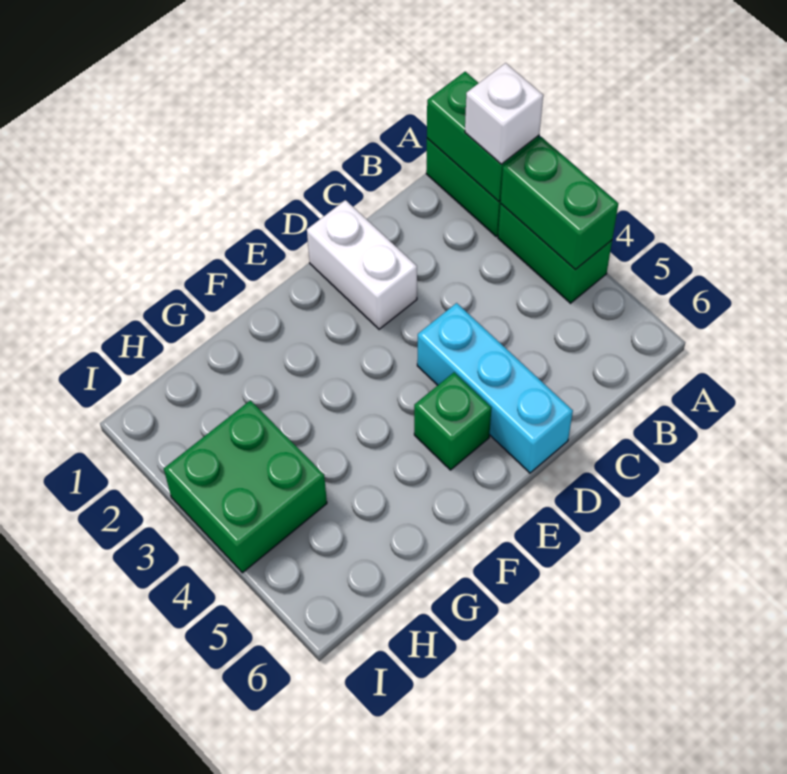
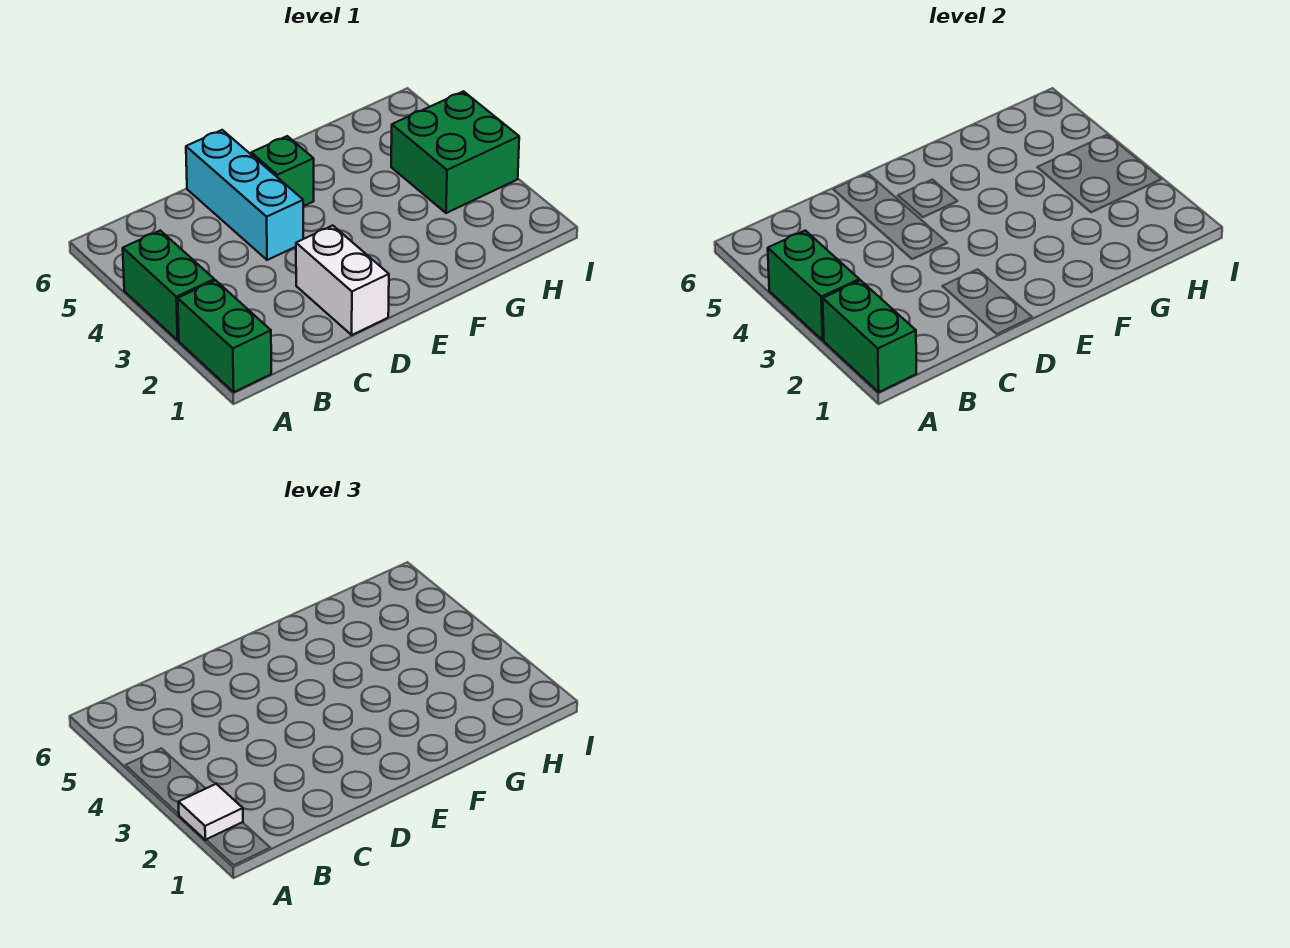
white brick A2 level 3 -> white tile A2 level 3

